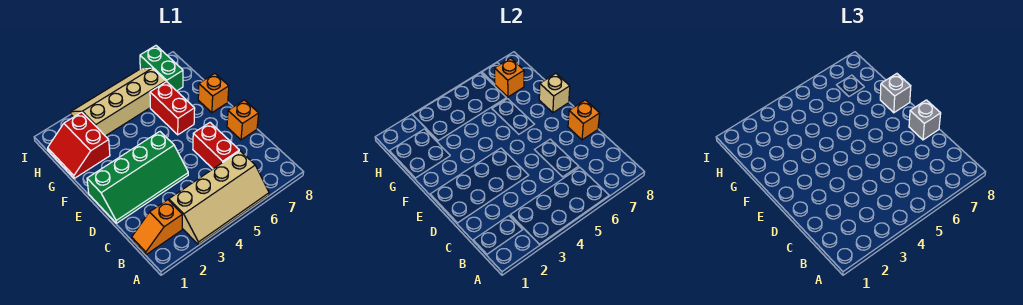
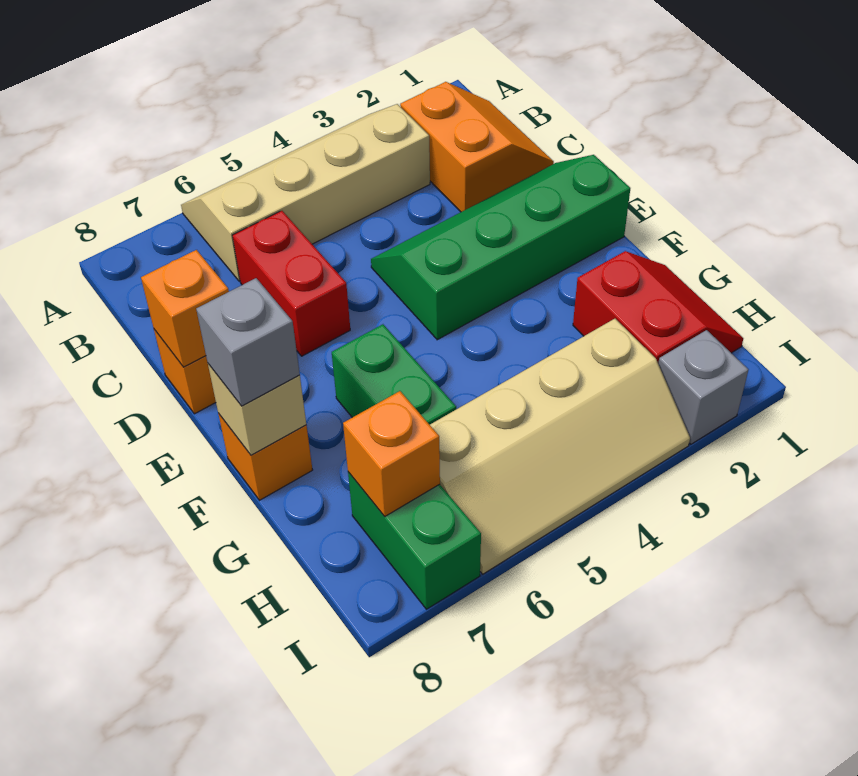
orange slope B1:B2 level 1 top 2 -> orange slope B1:C2 level 1 top 2
grey brick D8 level 3 -> grey brick I2 level 1
red brick F6:G6 level 1 -> green brick F6:G6 level 1

